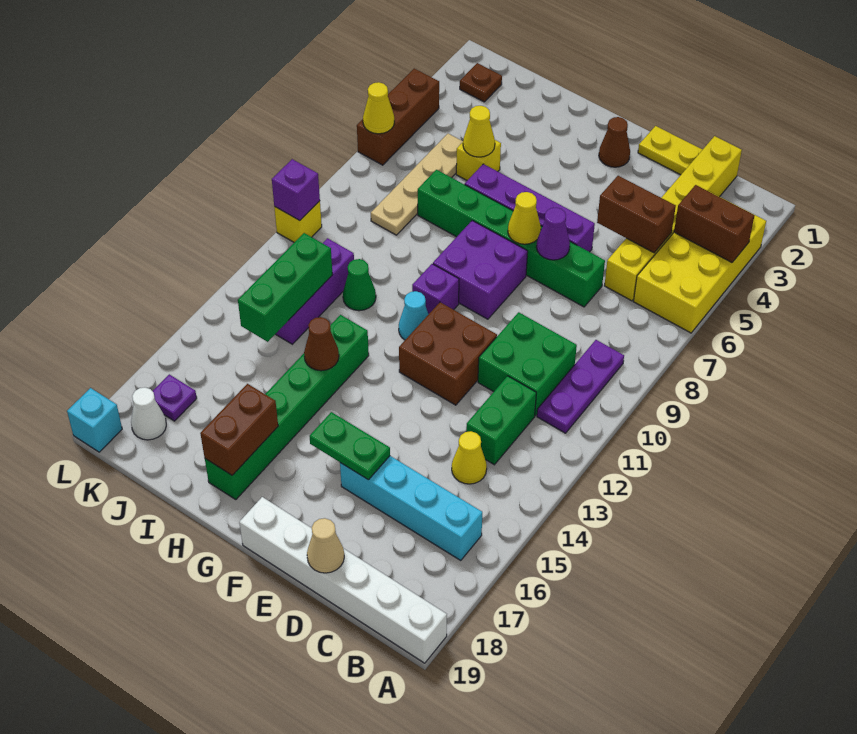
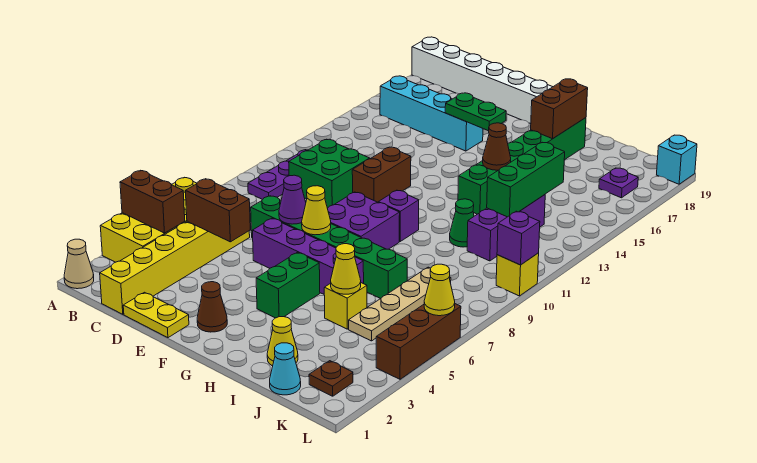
green brick C12:C13 level 1 -> green brick G4:G5 level 1
yellow cone C14 level 1 -> yellow cone I2 level 1
tan cone D19 level 2 -> tan cone A1 level 1
brown brick E11:F12 level 1 -> brown brick E11:E12 level 1
cyan cone G11 level 1 -> cyan cone J1 level 1
white cone K18 level 1 -> none

